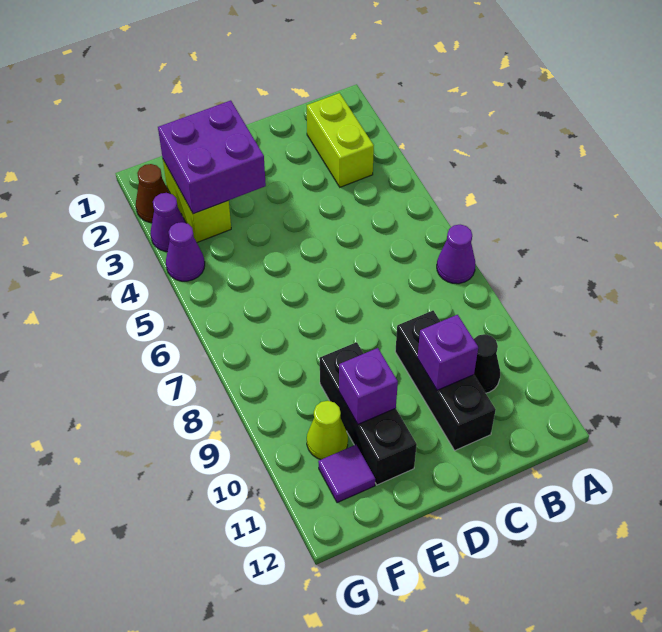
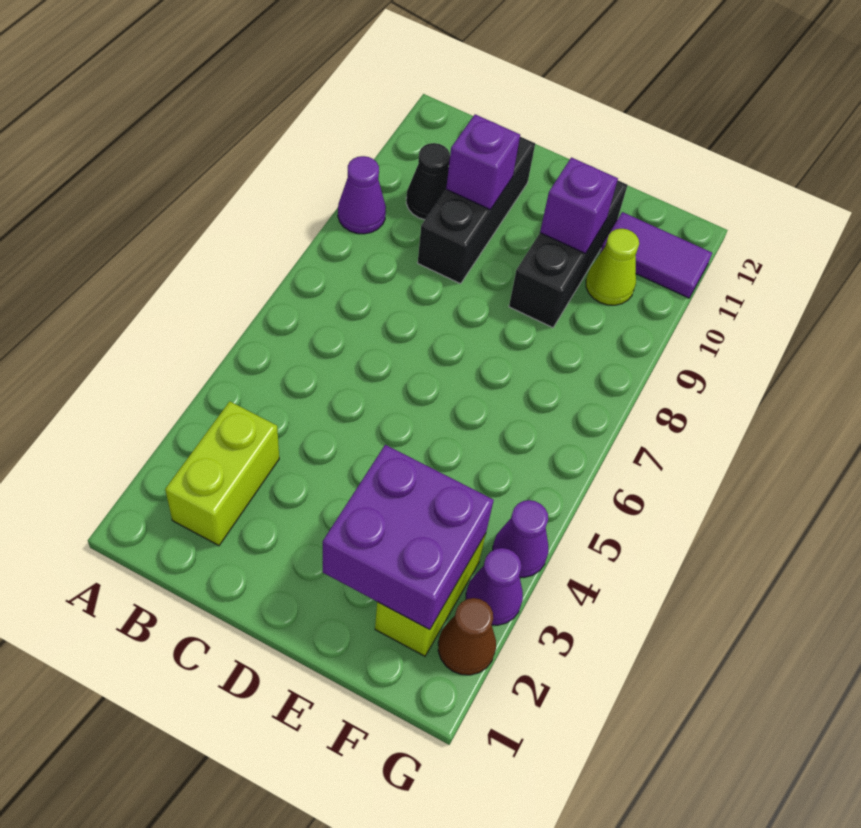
purple cone A7 level 1 -> purple cone A9 level 1
purple tile F11 level 1 -> purple tile F11:G11 level 1

